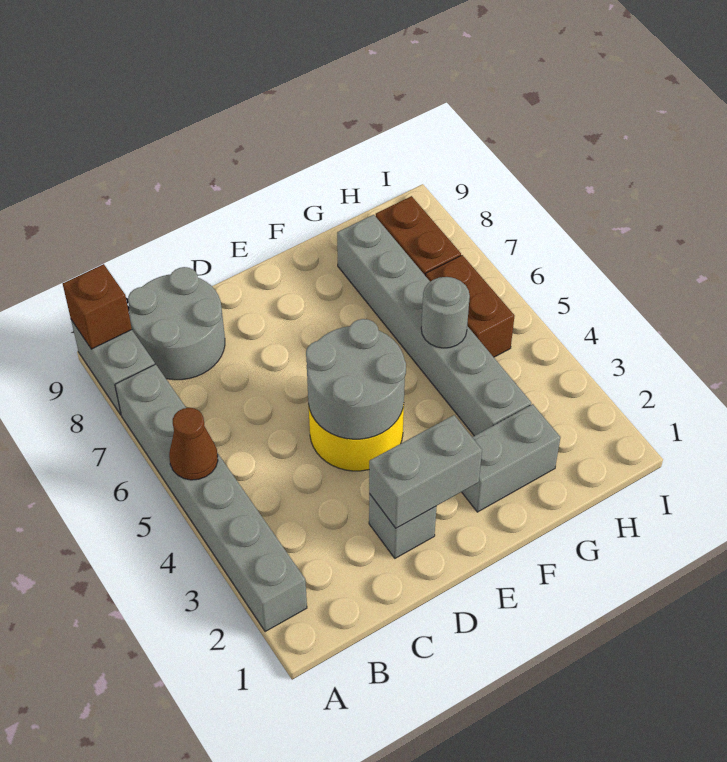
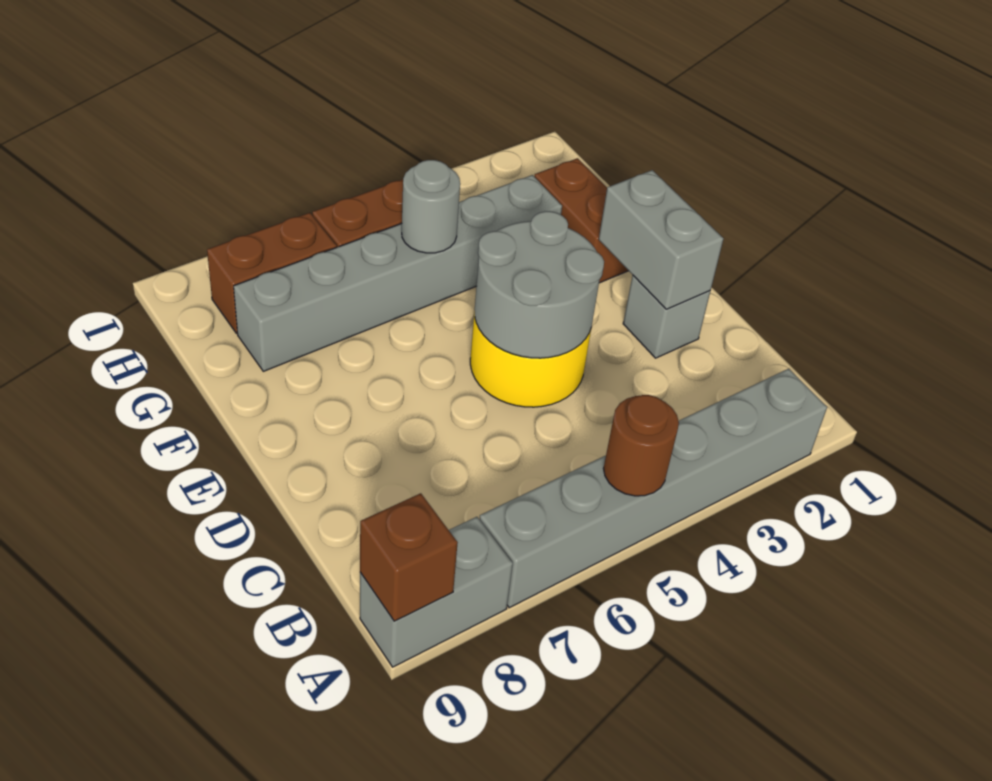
brown cone A5 level 2 -> brown round brick A5 level 2
grey round brick B8:C9 level 1 -> none
grey brick F2:G2 level 1 -> brown brick F2:G2 level 1

